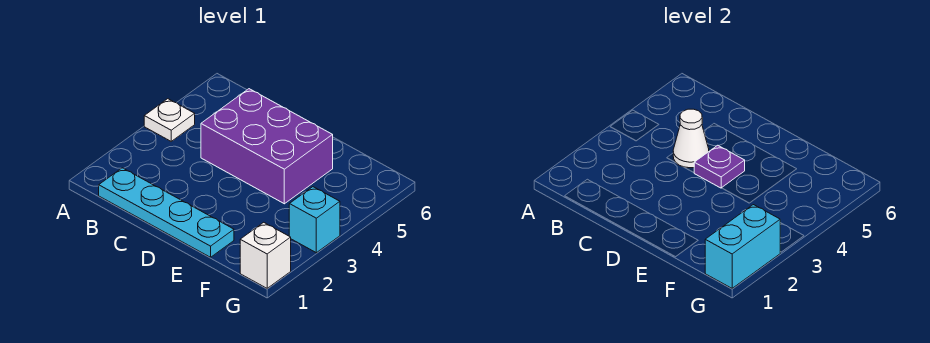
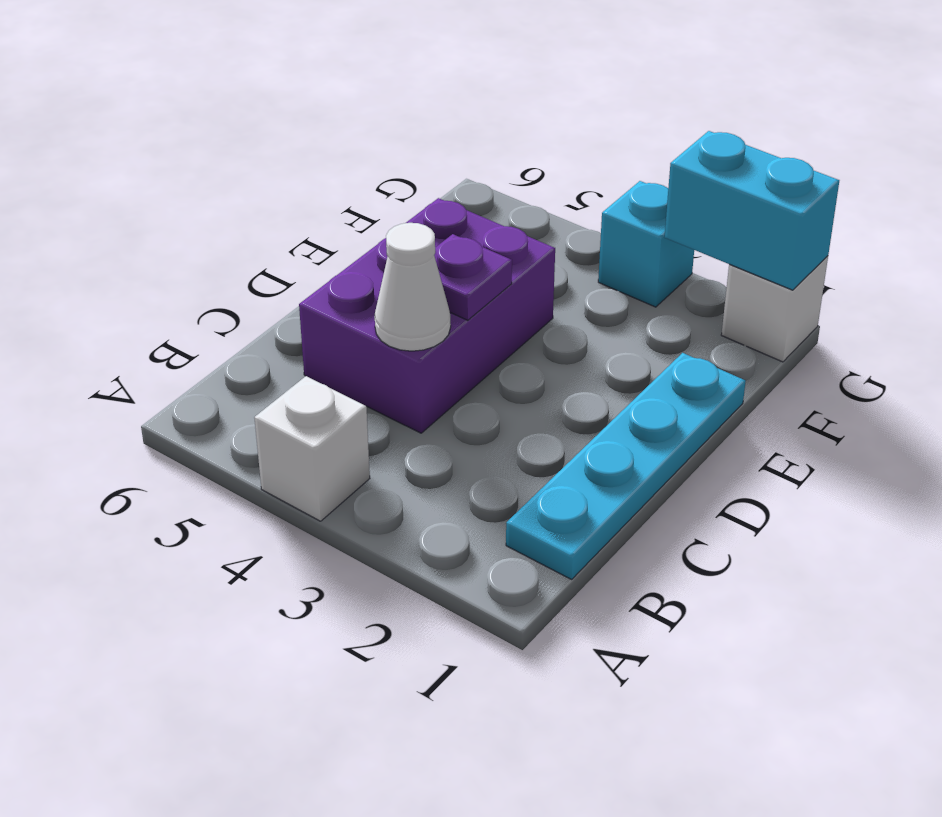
white plate A4 level 1 -> white brick A4 level 1

